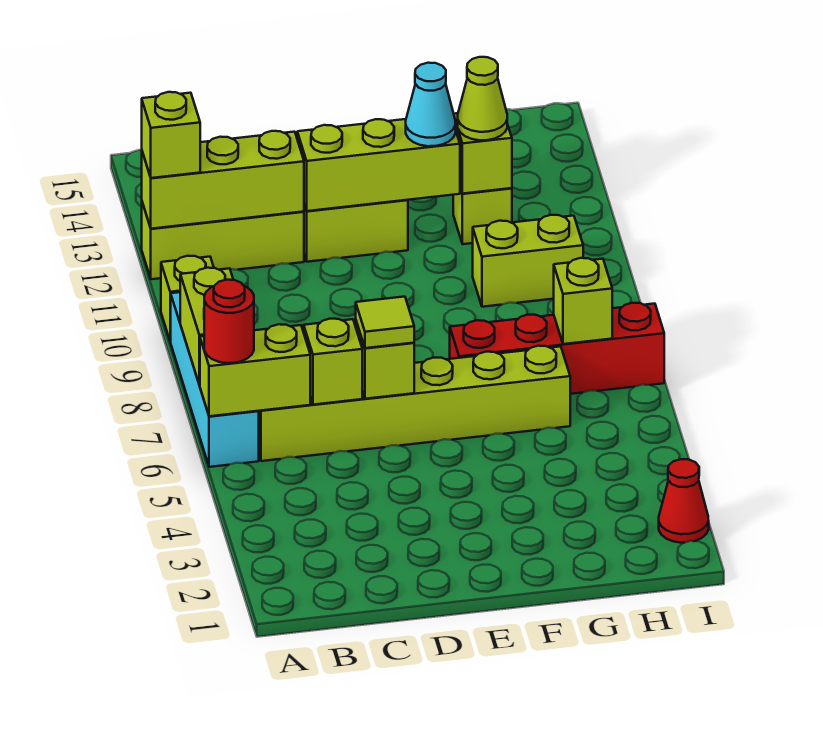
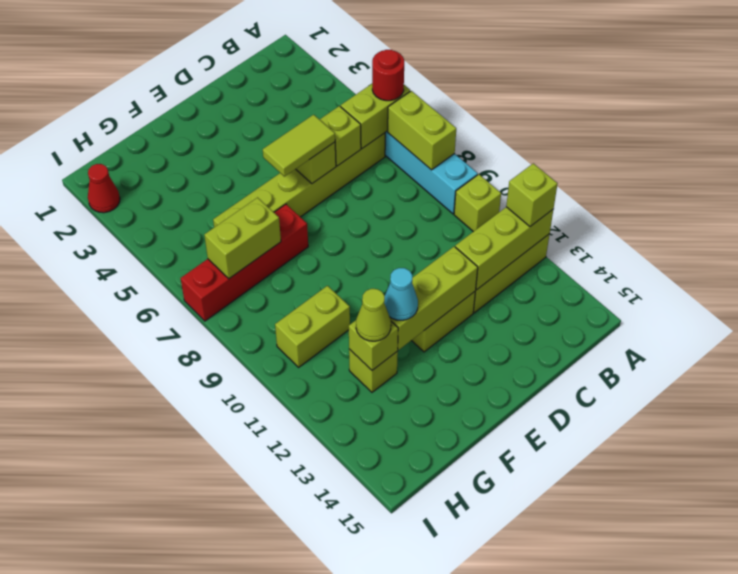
lime tile D6 level 3 -> lime tile D6:E6 level 3
lime brick H7 level 2 -> lime brick G7:H7 level 2

